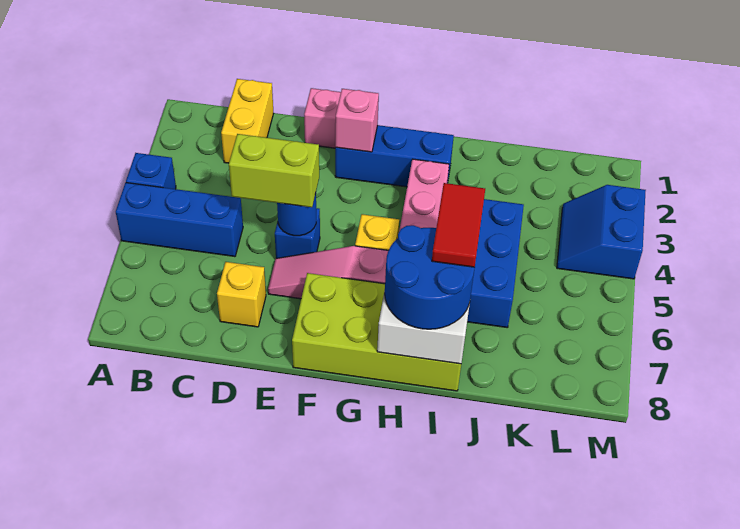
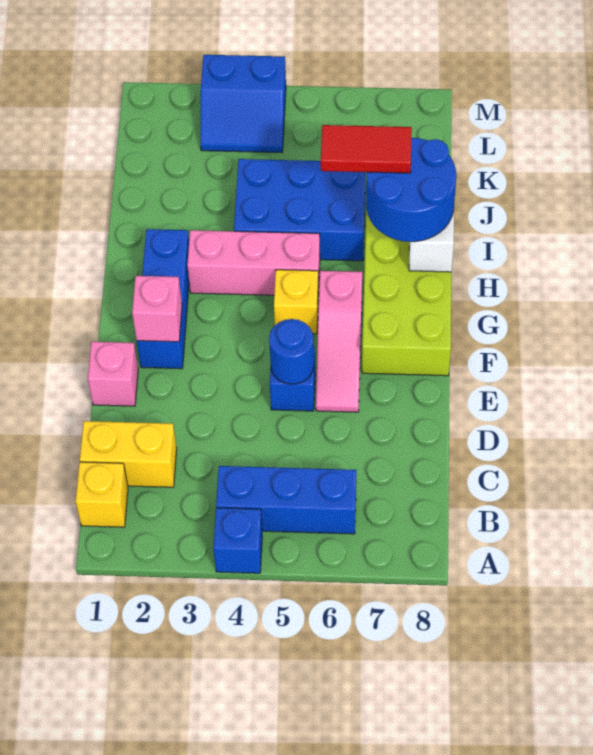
blue brick A5:C5 level 1 -> blue brick B4:B6 level 1
lime brick D5:E5 level 3 -> none
yellow brick D7 level 1 -> yellow brick B1 level 1

